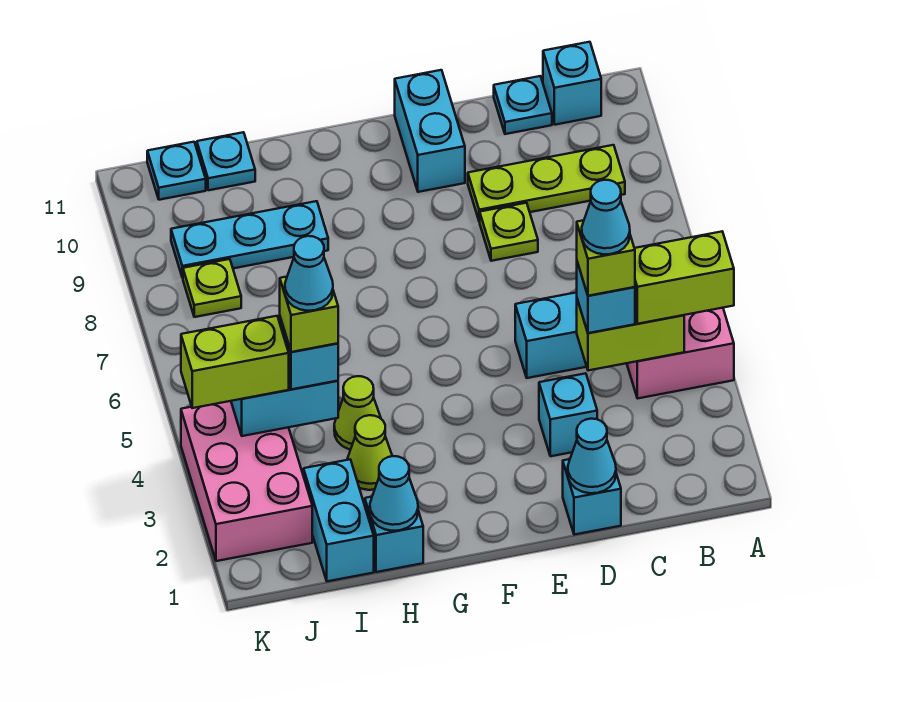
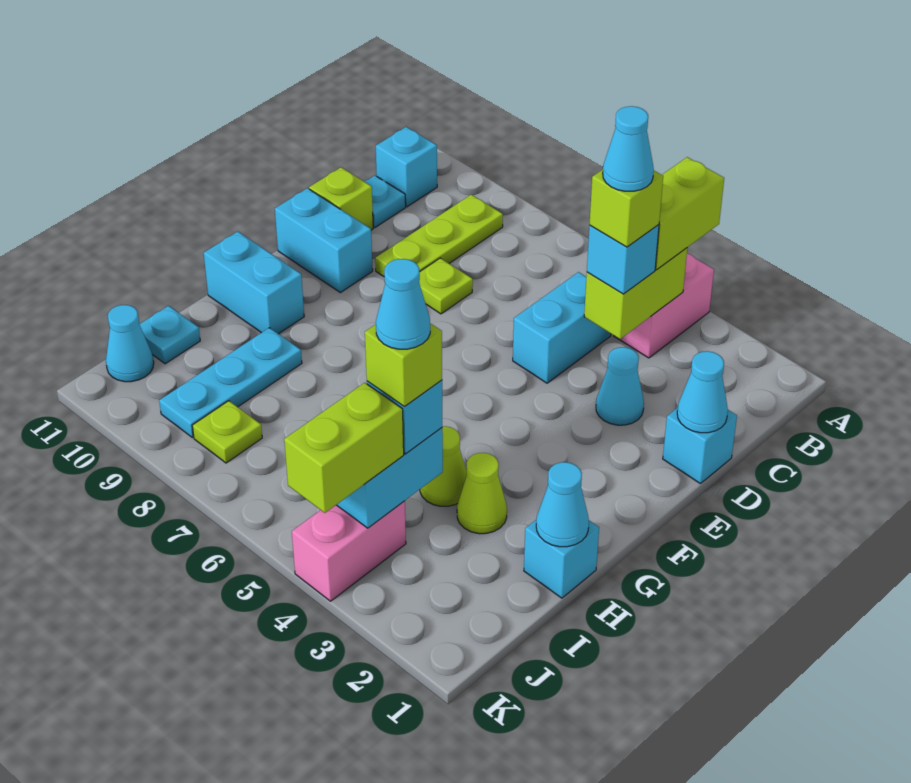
cyan brick D3 level 1 -> cyan cone D3 level 1
none -> lime brick D11 level 1
cyan brick I1:I2 level 1 -> cyan brick G10:G11 level 1
pink brick J2:K4 level 1 -> pink brick J4:K4 level 1
cyan plate J11 level 1 -> cyan cone J11 level 1

